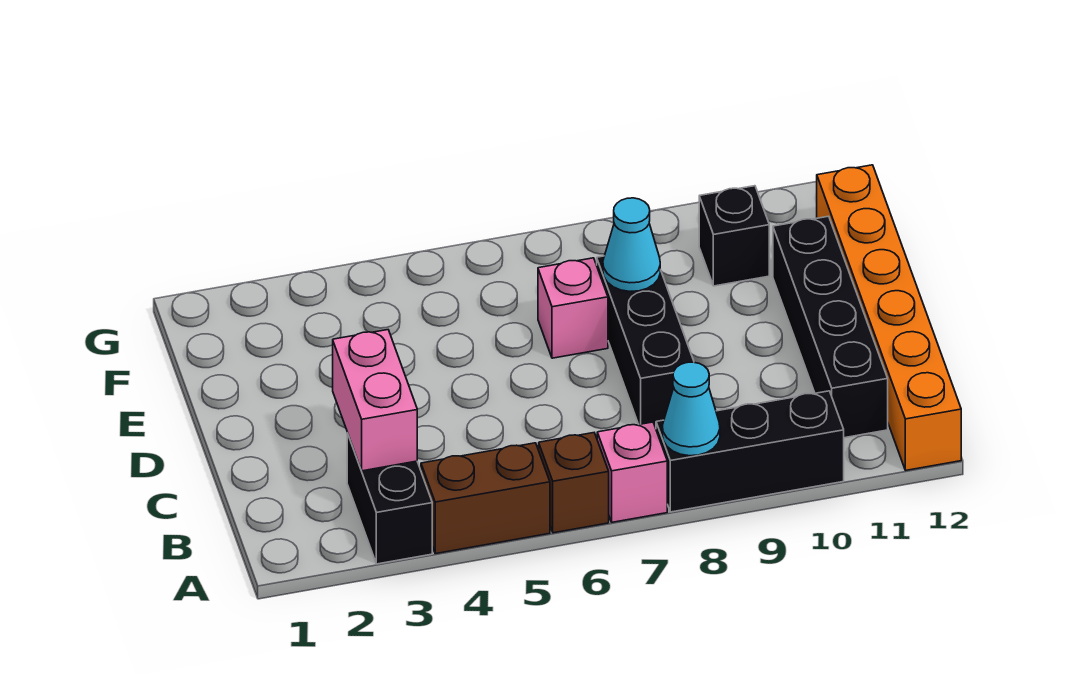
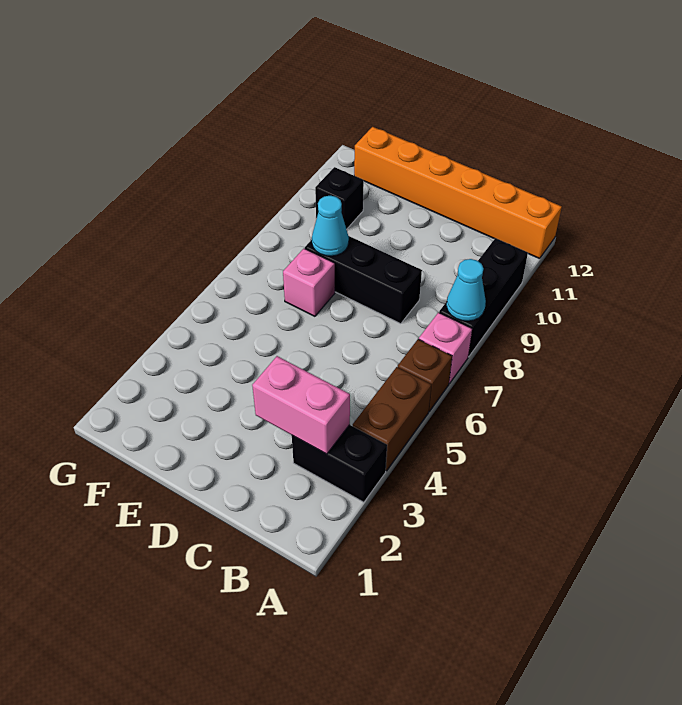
black brick B11:E11 level 1 -> none

